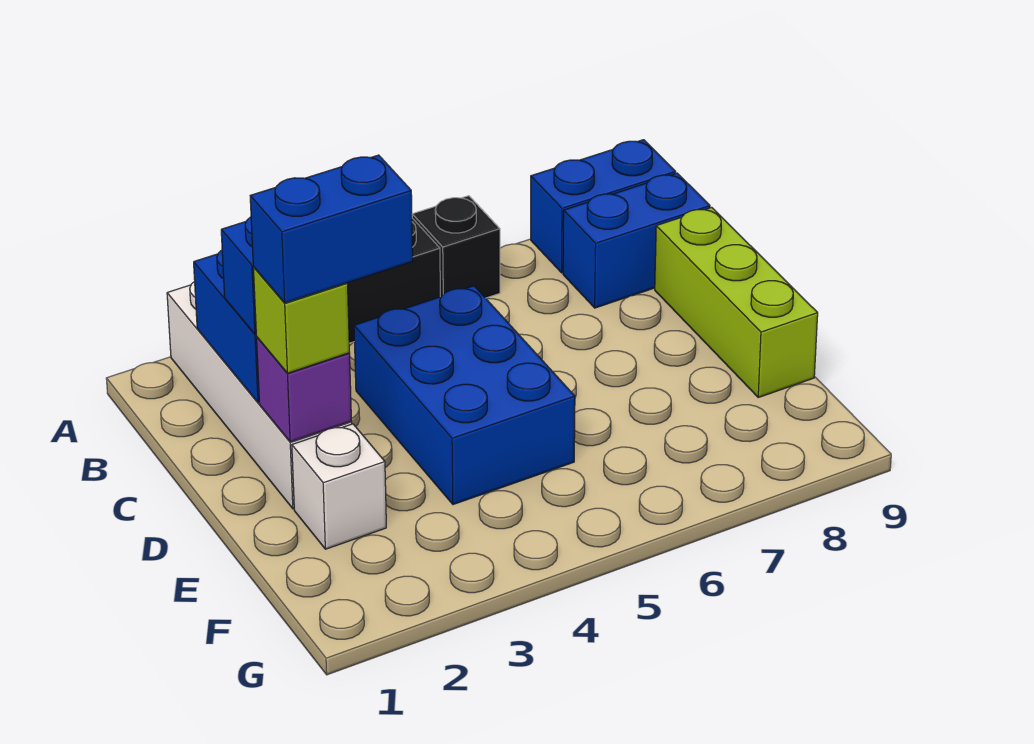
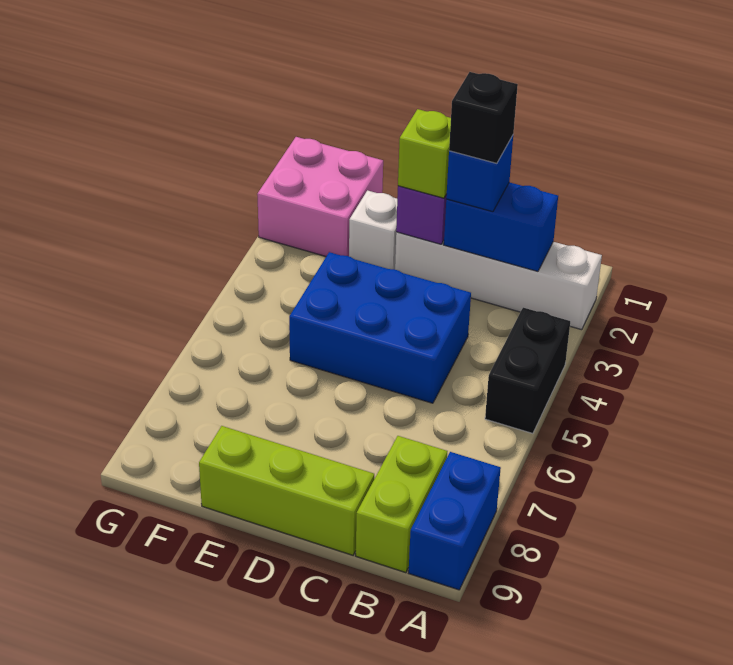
black brick A6 level 1 -> black brick C2 level 4
blue brick B8:B9 level 1 -> lime brick B8:B9 level 1
blue brick D2:D3 level 4 -> none
none -> pink brick F1:G2 level 1

